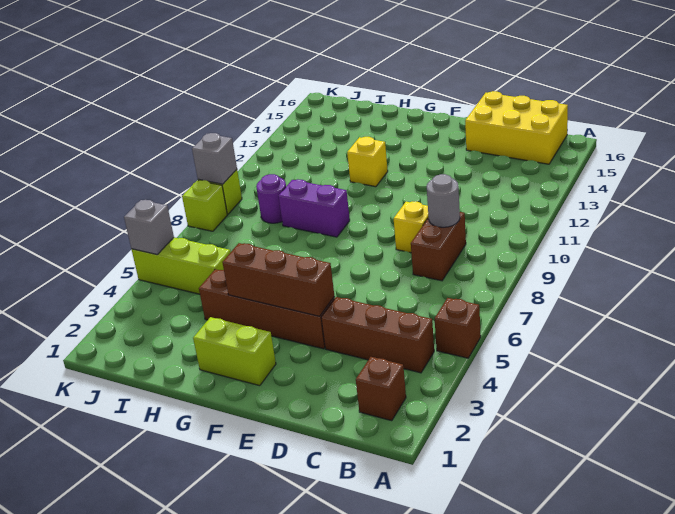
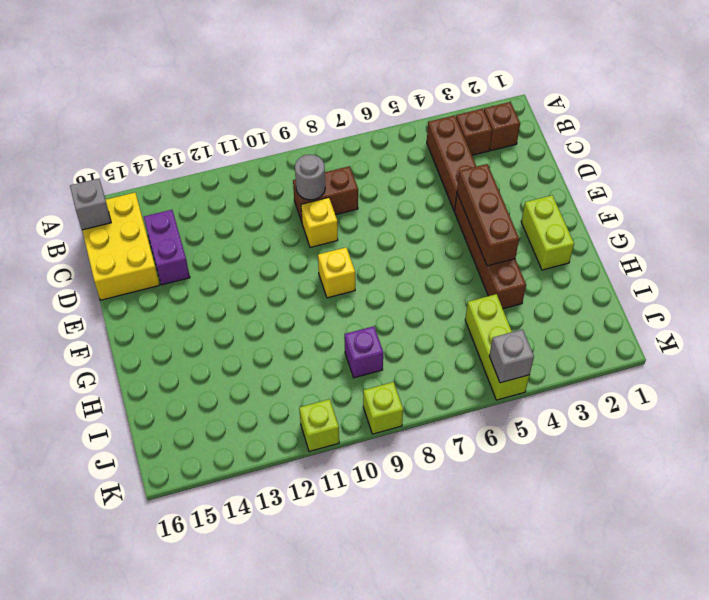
brown brick A5 level 1 -> brown brick B3 level 1
purple brick G9:H9 level 1 -> purple brick C14:D14 level 1
yellow brick G12 level 1 -> yellow brick F9 level 1
purple round brick I9 level 1 -> purple brick I9 level 1
lime brick K8 level 1 -> lime brick K11 level 1
grey brick K9 level 2 -> grey brick B16 level 2

